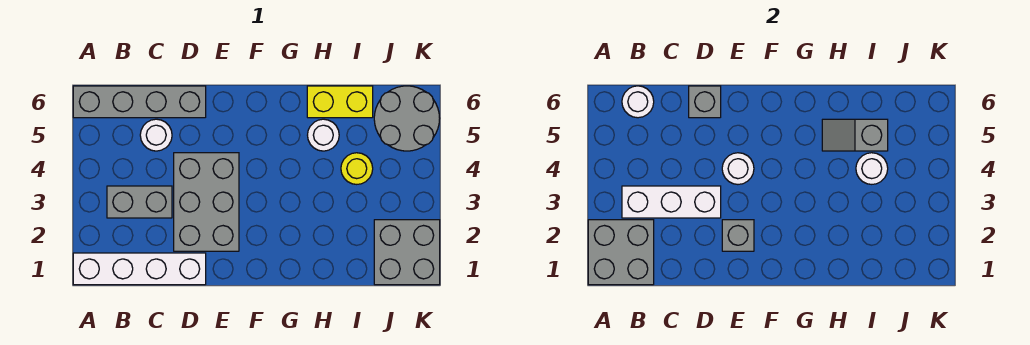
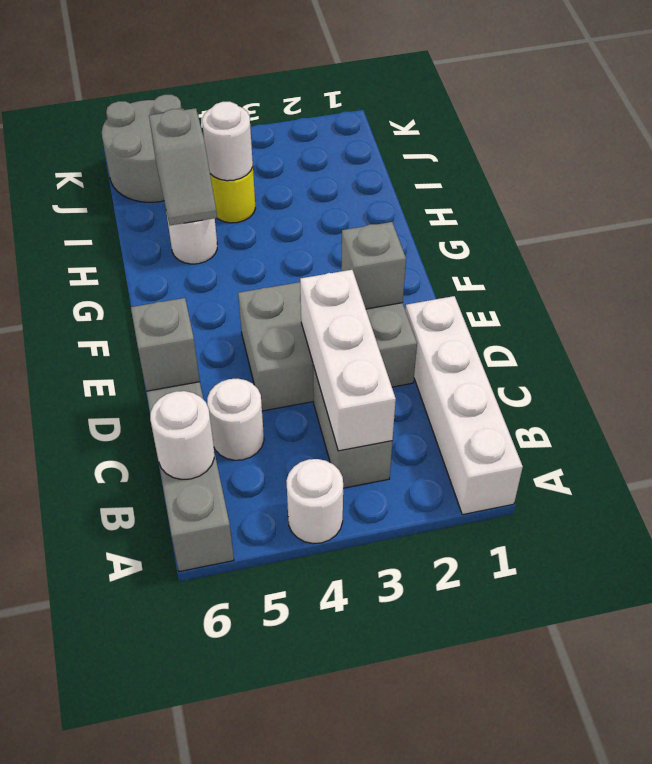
grey brick A1:B2 level 2 -> none
white round brick E4 level 2 -> white round brick A4 level 1
yellow brick H6:I6 level 1 -> none
grey brick J1:K2 level 1 -> none

